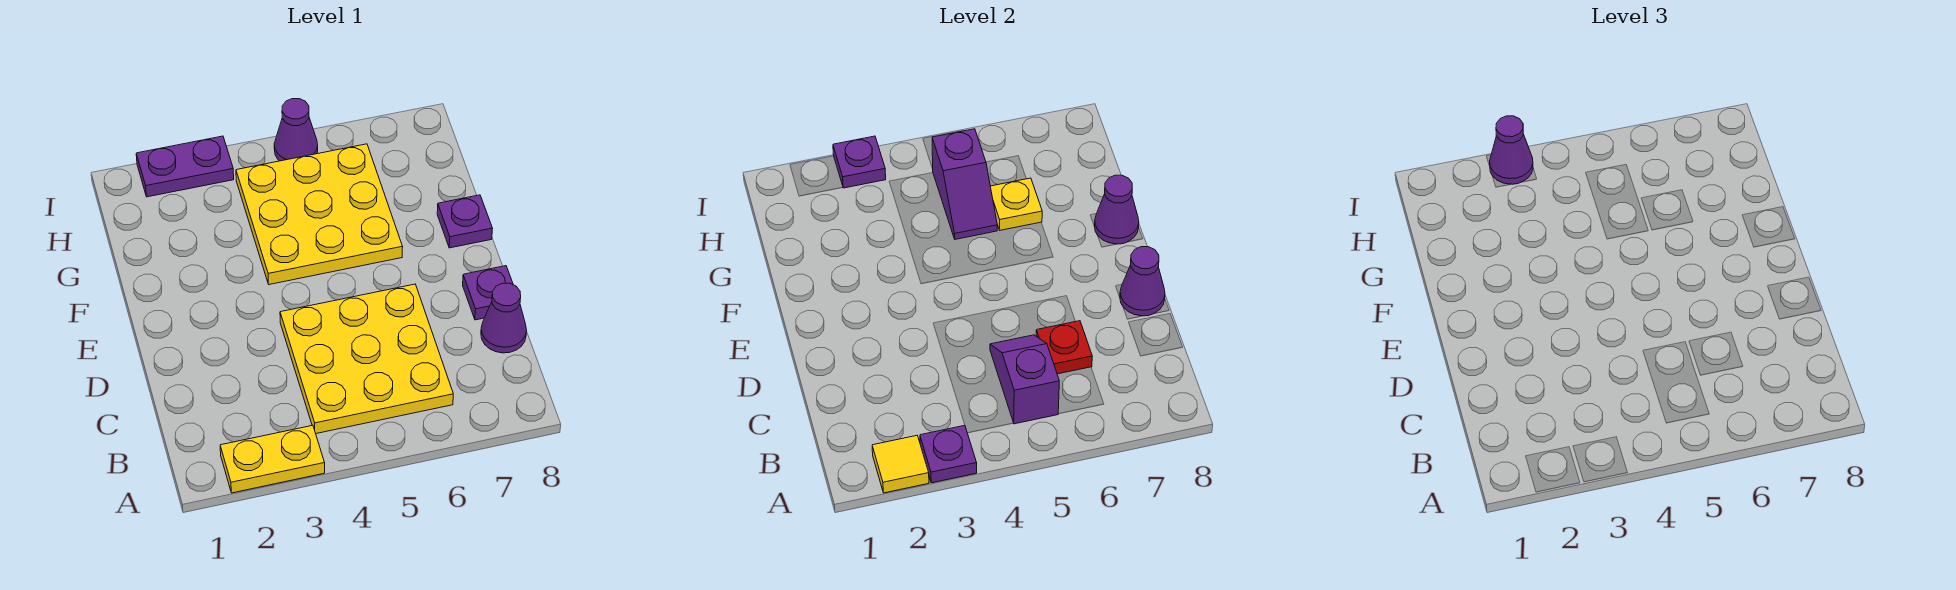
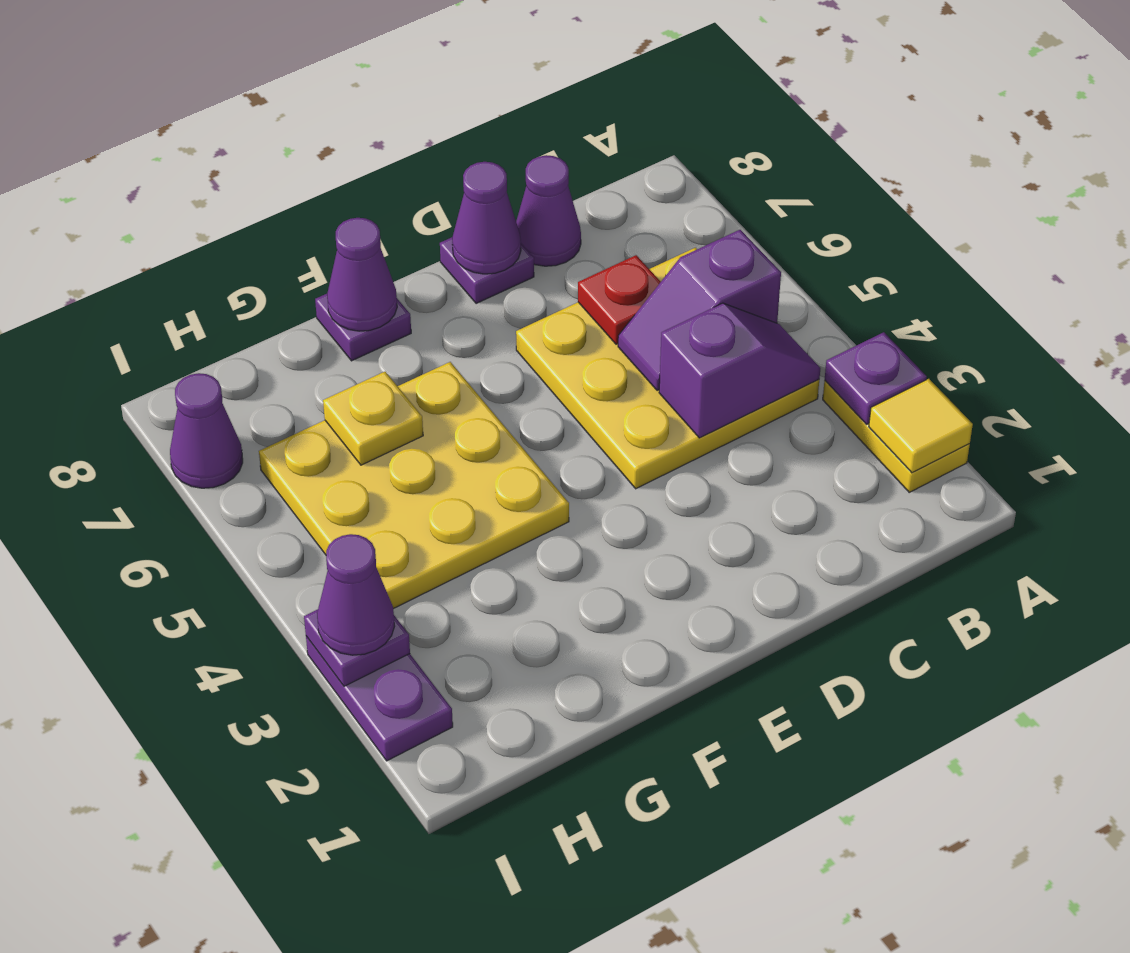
purple slope G5:H5 level 2 top H -> purple slope B4:C4 level 2 top C
purple cone I5 level 1 -> purple cone I7 level 1

